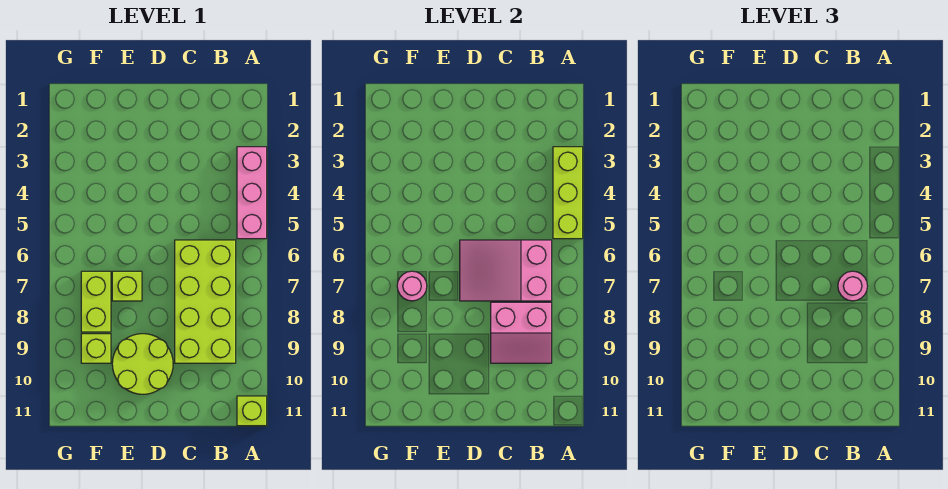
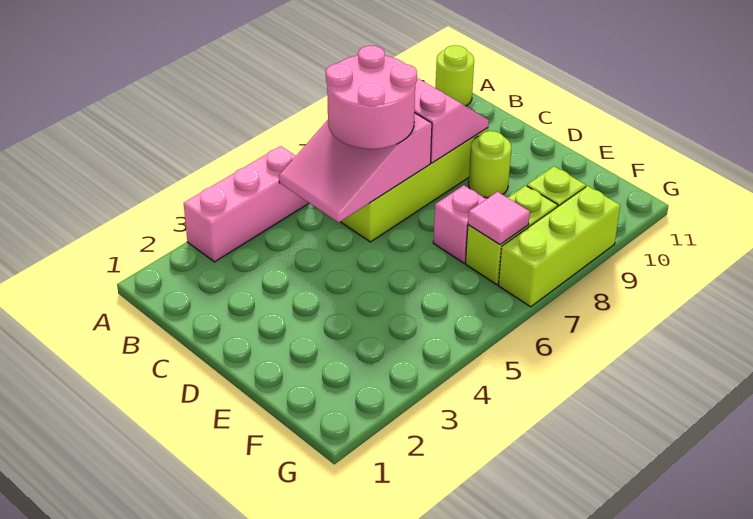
lime brick A3:A5 level 2 -> lime brick G7:G9 level 1
lime brick A11 level 1 -> lime round brick A11 level 1
pink slope B6:D7 level 2 top B -> pink slope B5:C7 level 2 top 7
pink round brick B7 level 3 -> pink round brick B6:C7 level 3
lime round brick D9:E10 level 1 -> lime round brick D9 level 1
lime brick E7 level 1 -> pink brick E7 level 1
pink round brick F7 level 2 -> pink tile F7 level 2

